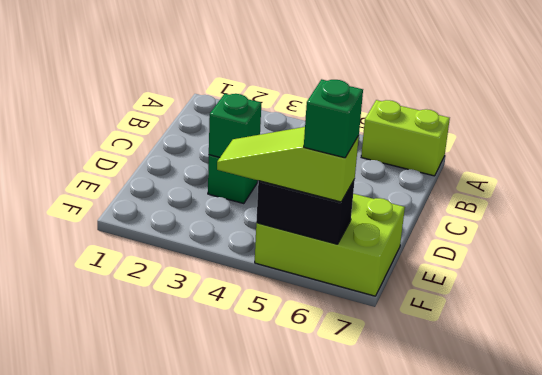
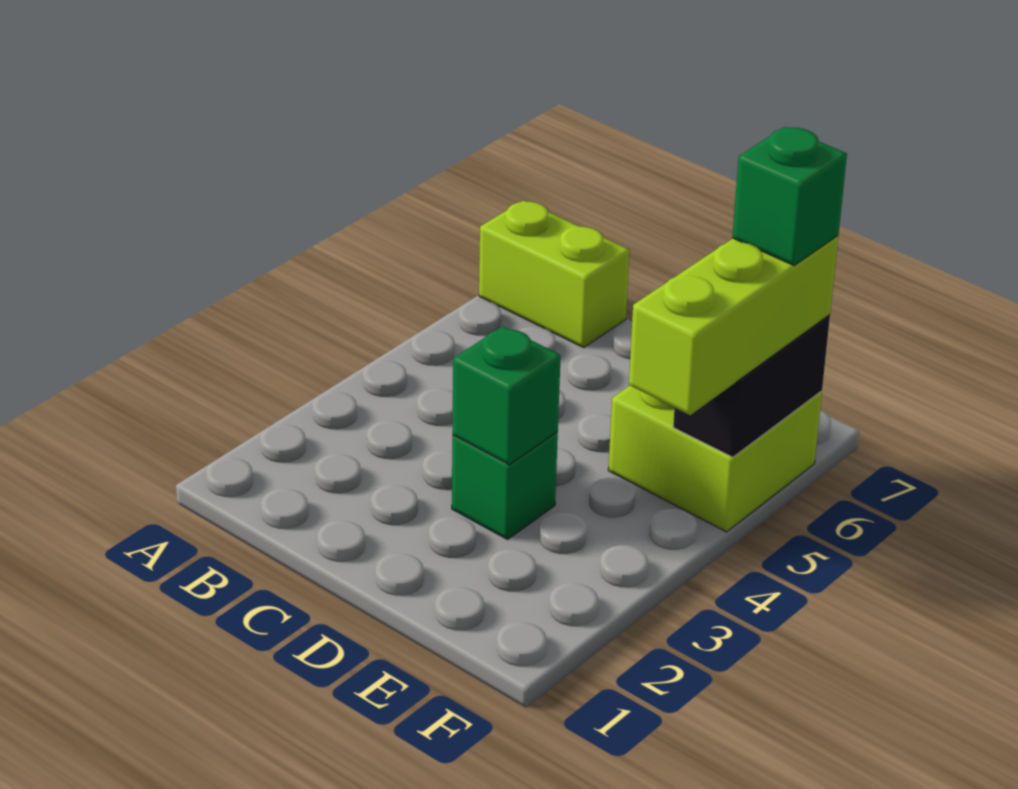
lime brick A6:A7 level 1 -> lime brick A7:B7 level 1
lime brick E5:F7 level 1 -> lime brick E5:F6 level 1
lime slope F4:F6 level 3 top 6 -> lime brick F4:F6 level 3

